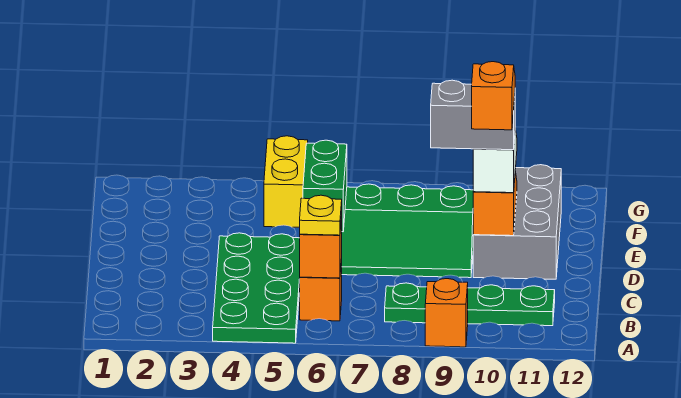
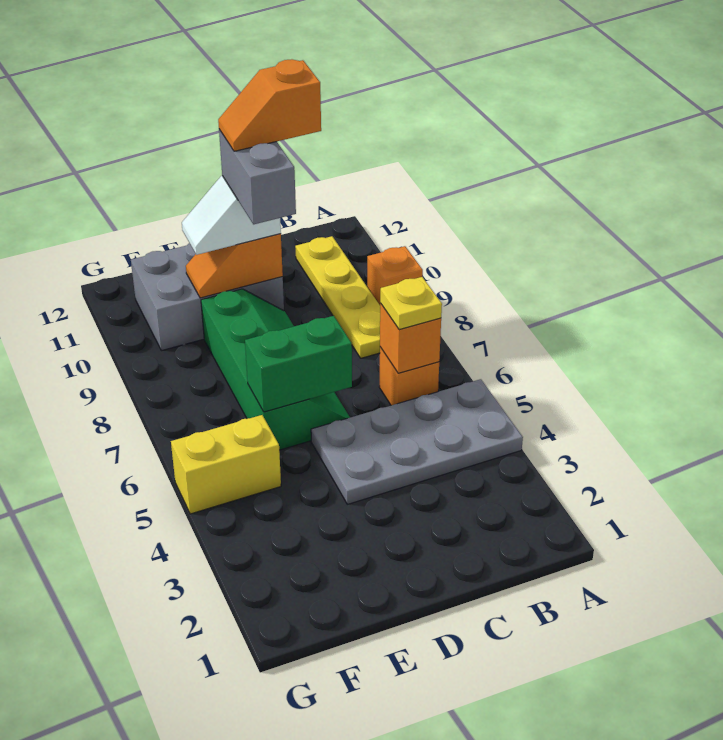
green plate A4:D5 level 1 -> grey plate A4:D5 level 1
green plate B8:B11 level 1 -> yellow plate B8:B11 level 1

